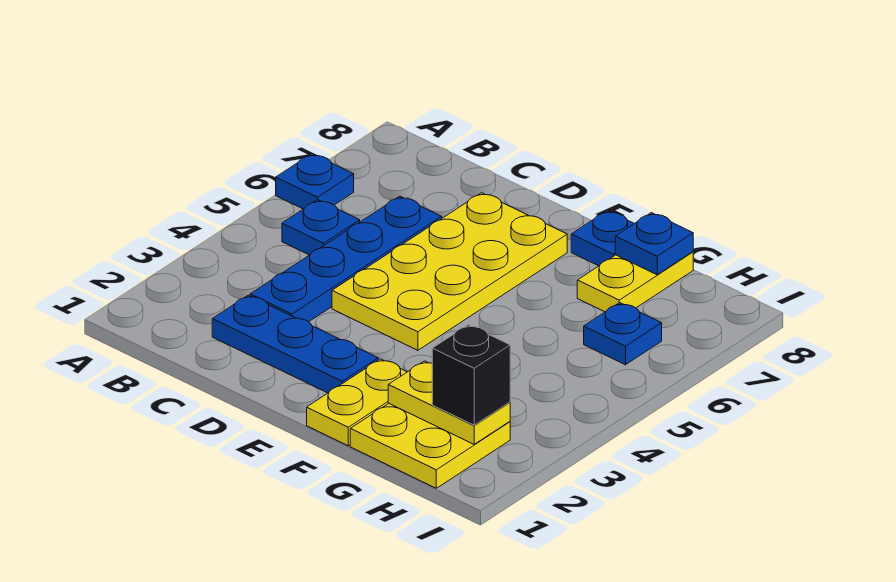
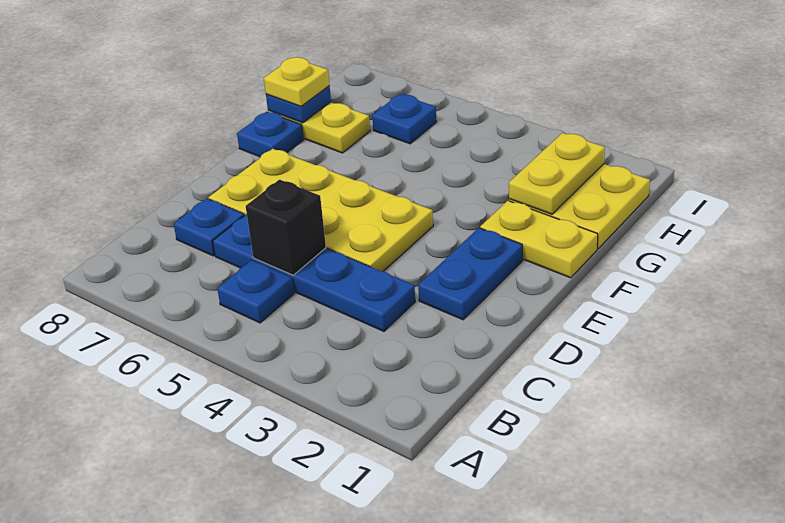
blue plate A6 level 1 -> blue plate C7 level 1
blue plate C2:E2 level 1 -> blue plate D2:E2 level 1
none -> yellow plate G8 level 3
black brick H2 level 3 -> black brick C5 level 2

